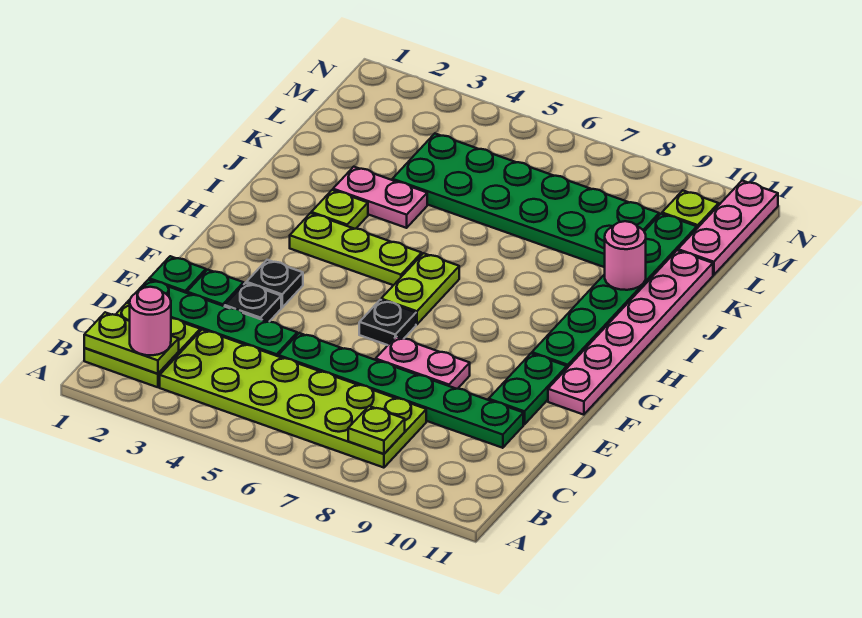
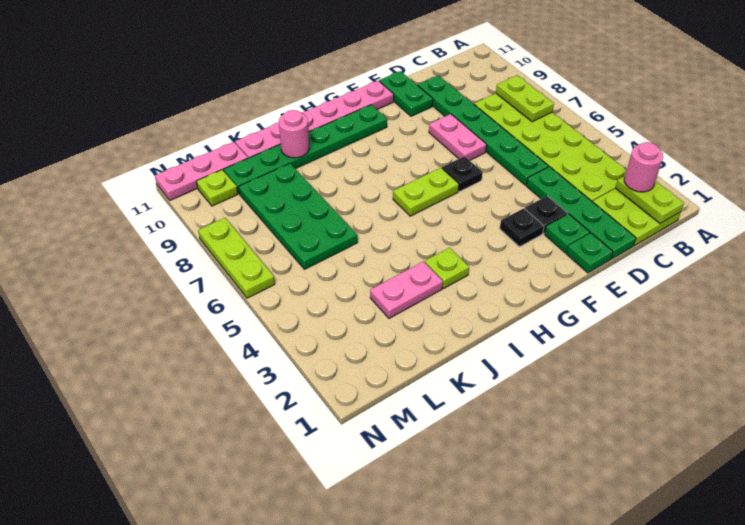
lime plate B8 level 2 -> lime plate B7:B8 level 2
green plate E10:F10 level 1 -> green plate E10:E11 level 1
lime plate H3:H5 level 1 -> lime plate N6:N8 level 1
pink plate J3:J4 level 1 -> pink plate J3:K3 level 1
green plate K4:L9 level 1 -> green plate K6:L9 level 1

